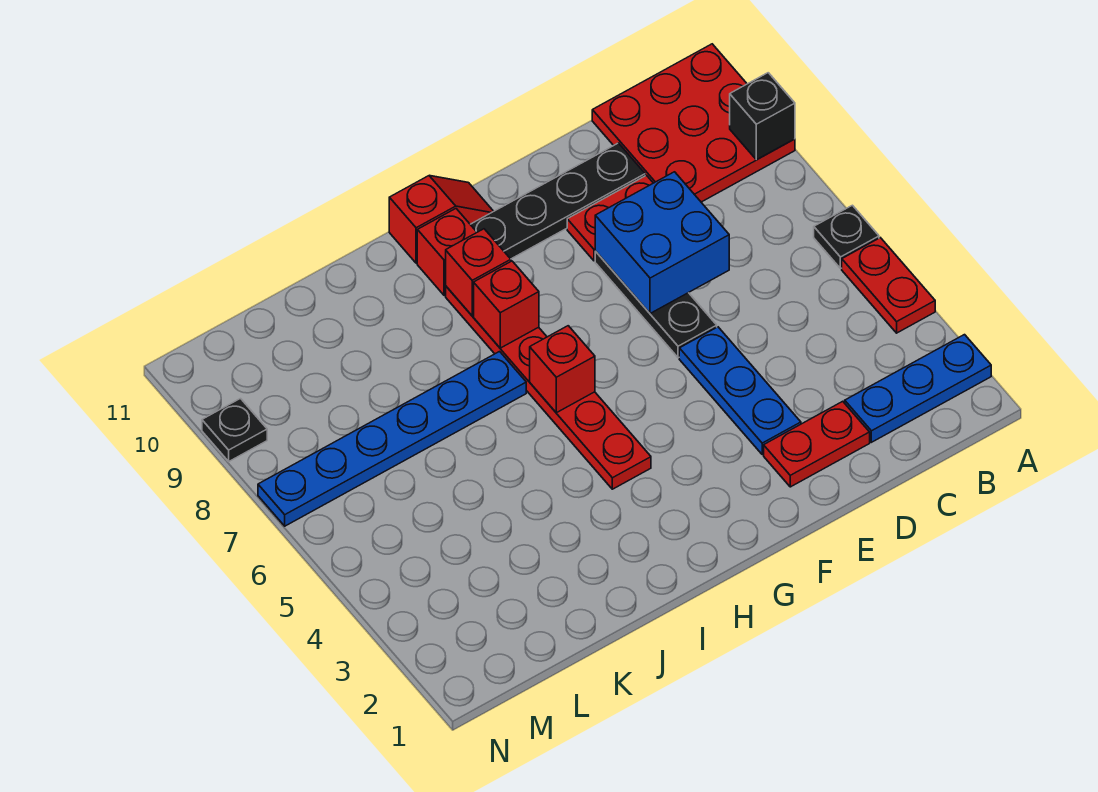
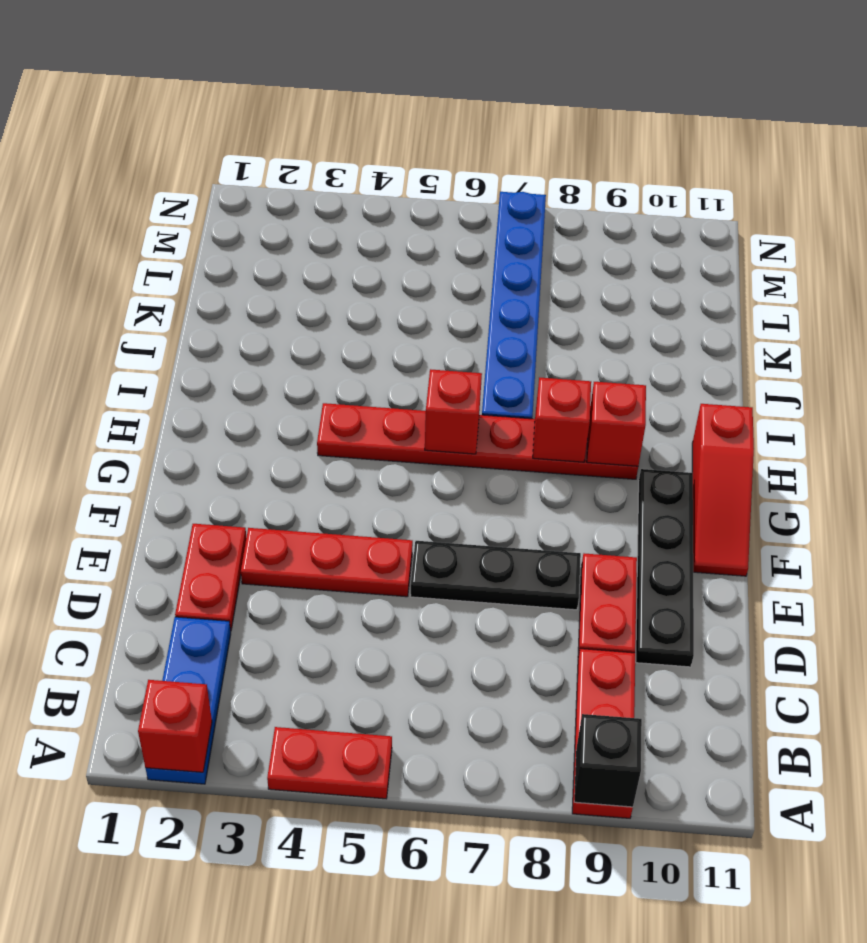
black plate A6 level 1 -> none
red plate A9:C11 level 1 -> red plate A9:C9 level 1
blue brick D7:E8 level 2 -> none
blue plate E3:E5 level 1 -> red plate E3:E5 level 1
red slope G11:H11 level 1 top H -> red slope F11:H11 level 1 top H
red brick H10 level 1 -> red brick A2 level 2
black plate N9 level 1 -> none

